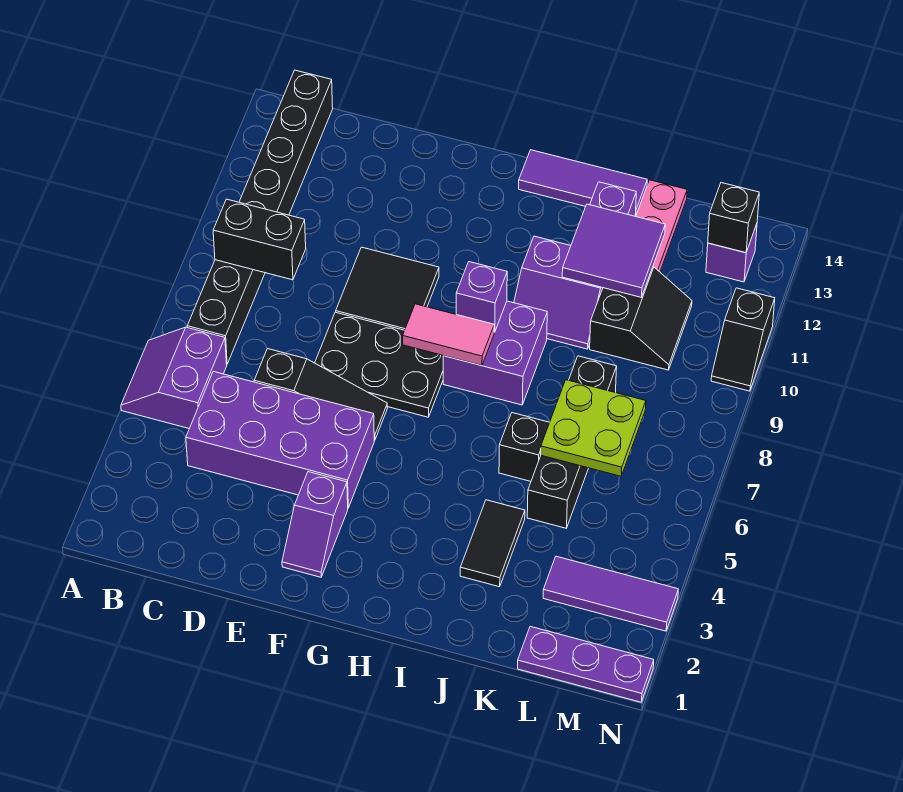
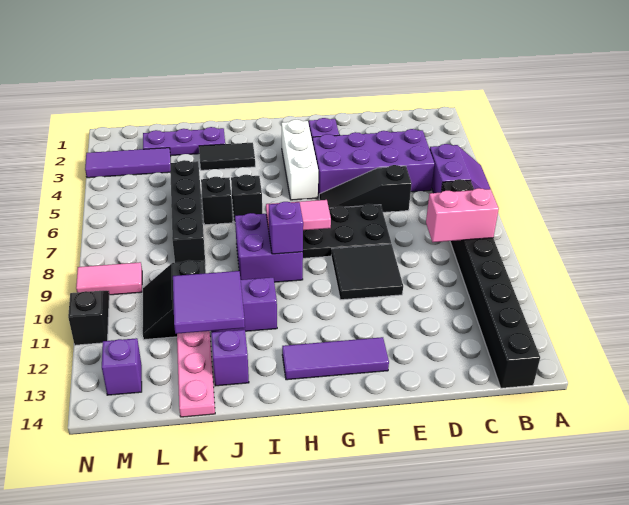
black brick B9:C9 level 2 -> pink brick B9:C9 level 2
none -> white brick G3:G5 level 1
purple tile H14:J14 level 1 -> purple tile F13:H13 level 1
black tile J3:J4 level 1 -> black tile I3:J3 level 1
lime plate K6:L7 level 2 -> none
purple plate L1:N1 level 1 -> purple plate J2:L2 level 1
none -> pink tile M9:N9 level 1
black brick M13 level 2 -> black brick I6 level 1

